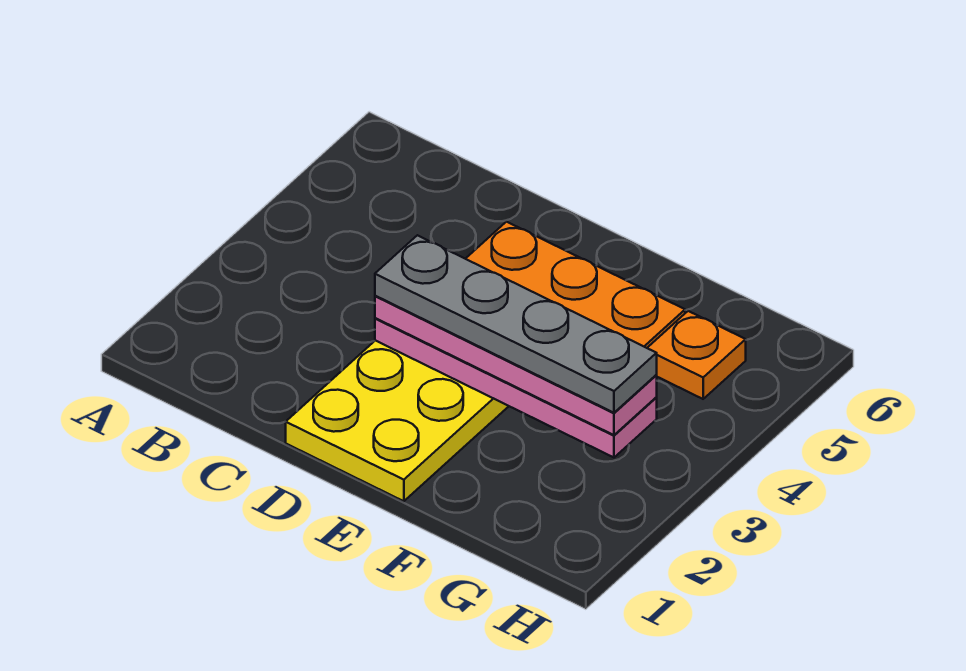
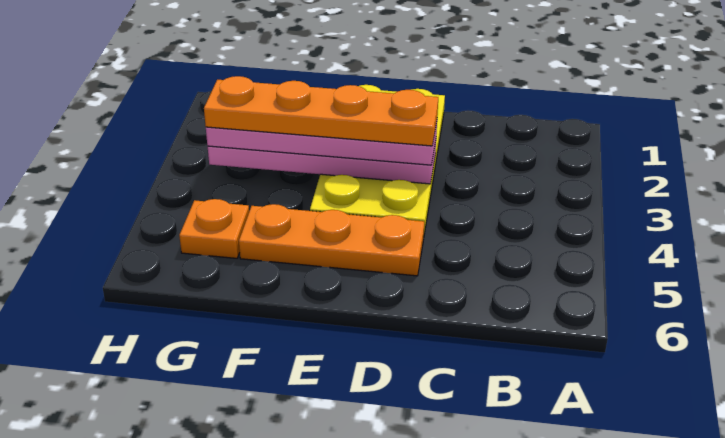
grey plate D3:G3 level 4 -> orange plate D3:G3 level 4

